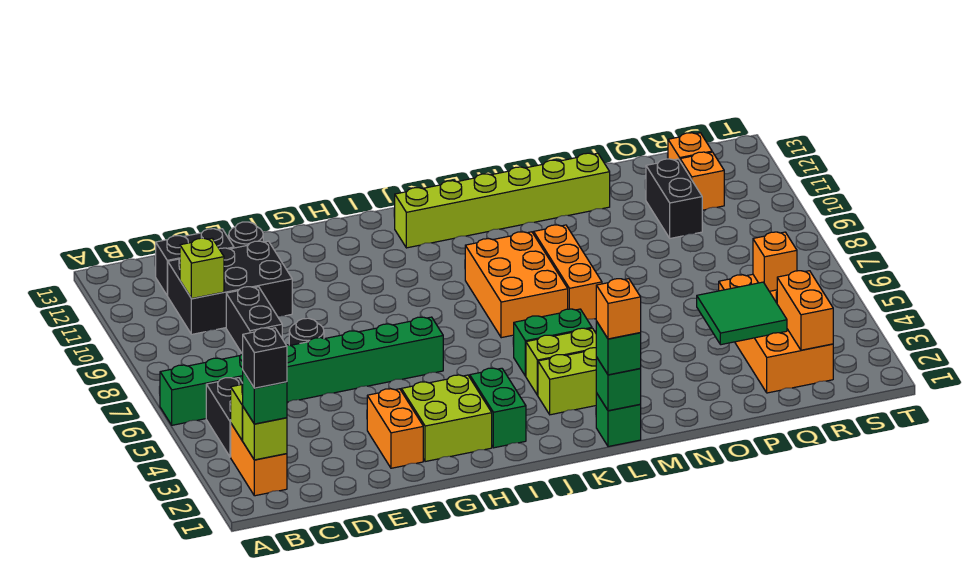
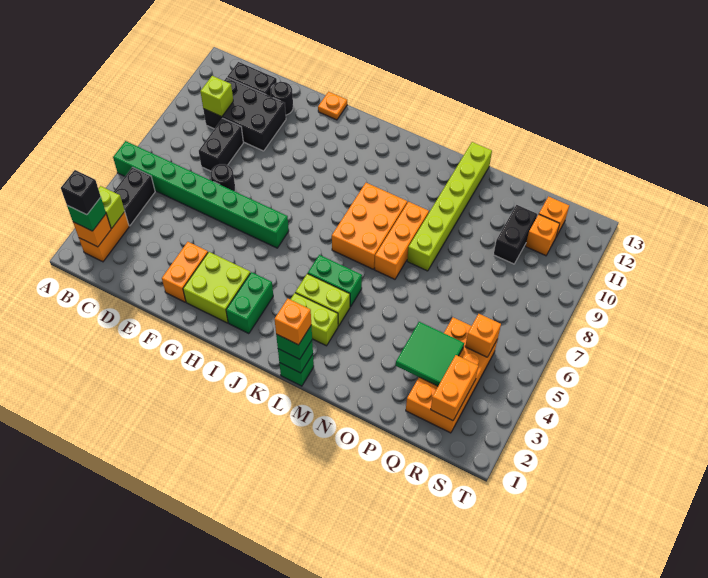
lime brick B2 level 2 -> orange brick B2 level 2
none -> orange plate G13 level 1
lime brick J12:O12 level 1 -> lime brick N8:N13 level 1

